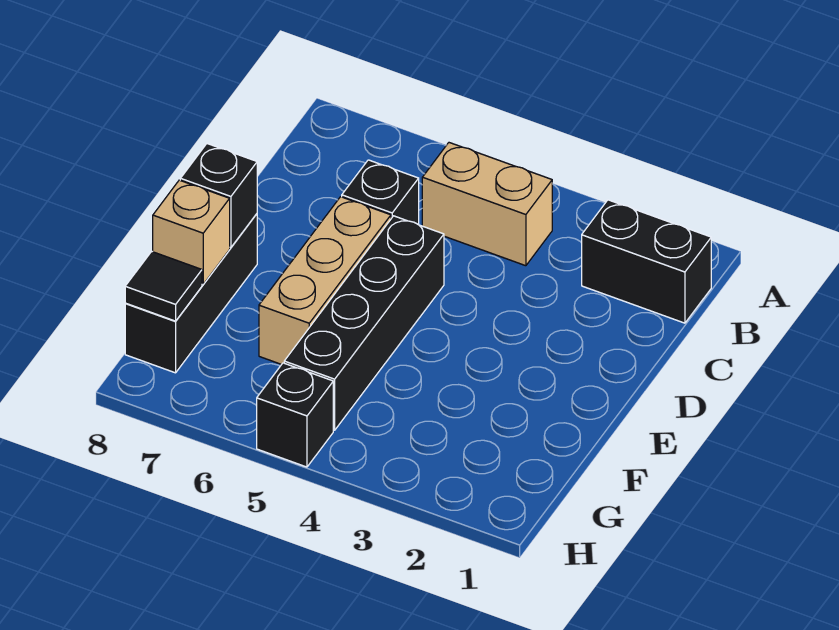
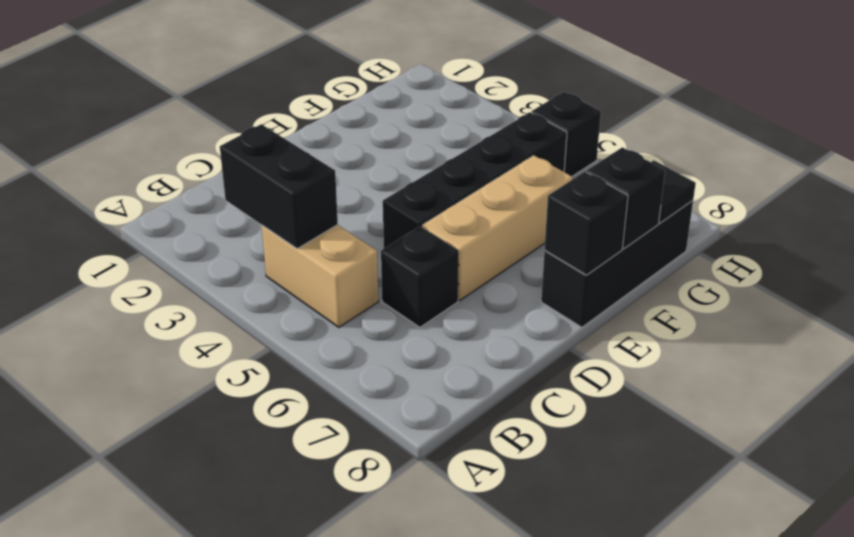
black brick B1:B2 level 1 -> black brick B3:B4 level 2
tan brick F8 level 2 -> black brick F8 level 2

